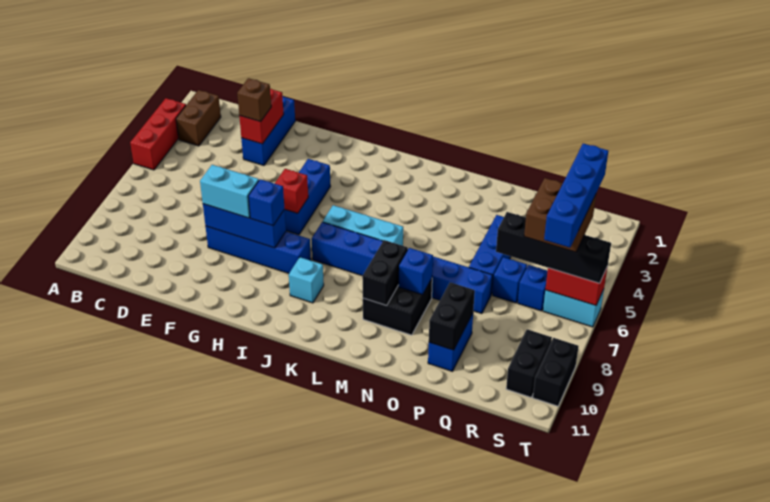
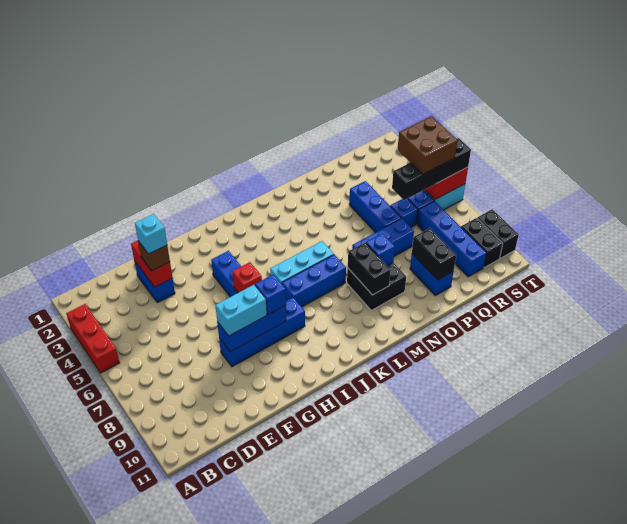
brown brick B2:B3 level 1 -> none
blue brick E1:E3 level 1 -> blue brick E2:E3 level 1
cyan brick J9 level 1 -> cyan brick E3 level 4
blue brick S4:S7 level 5 -> blue brick R7:R10 level 1

